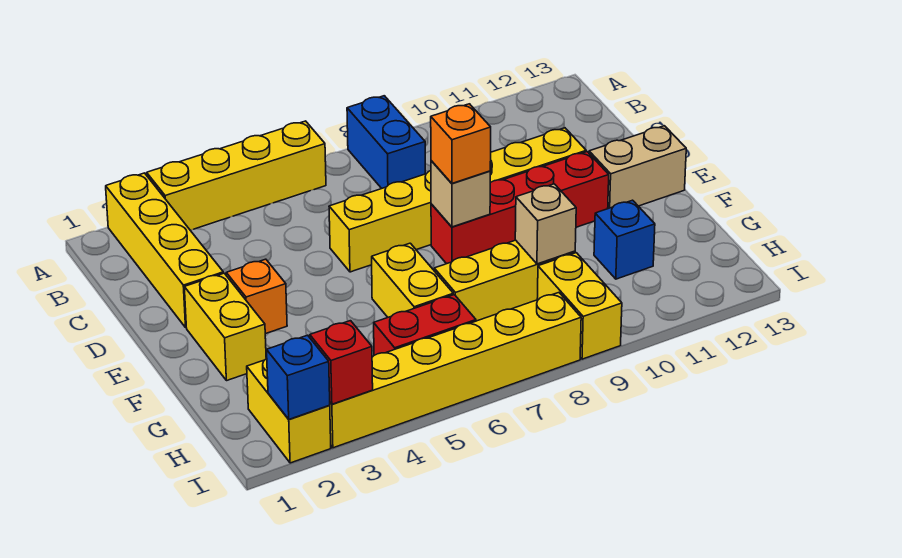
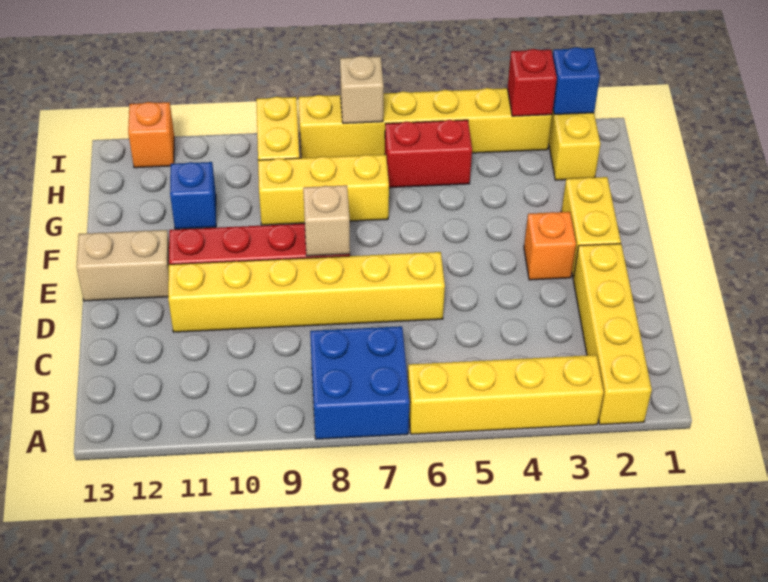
blue brick A8:B8 level 1 -> blue brick A7:B8 level 1
orange brick E8 level 3 -> orange brick I12 level 1
yellow brick F6:G6 level 1 -> none
tan brick G9 level 2 -> tan brick I7 level 2

